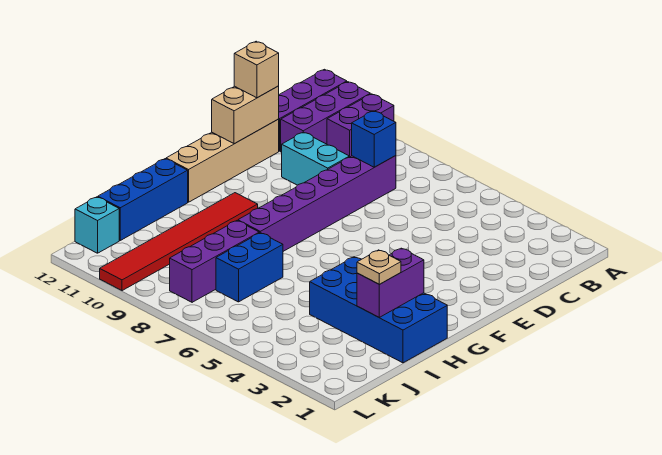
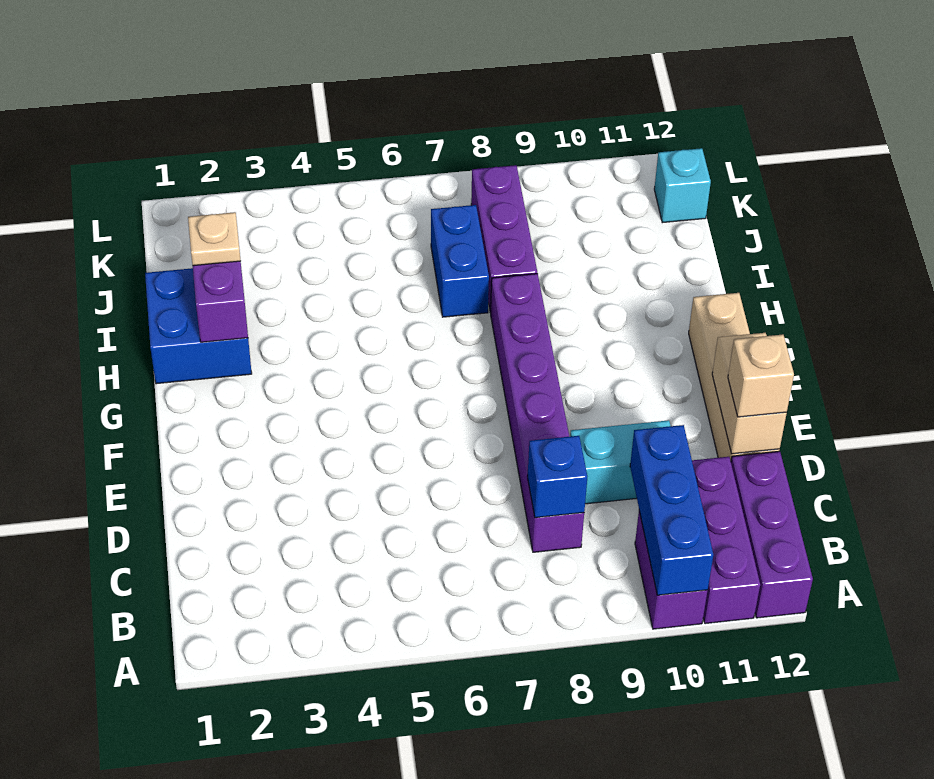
red tile G10:L10 level 1 -> none
blue brick H1:I4 level 1 -> blue brick H1:I2 level 1
blue brick H12:J12 level 1 -> blue brick A10:C10 level 2

